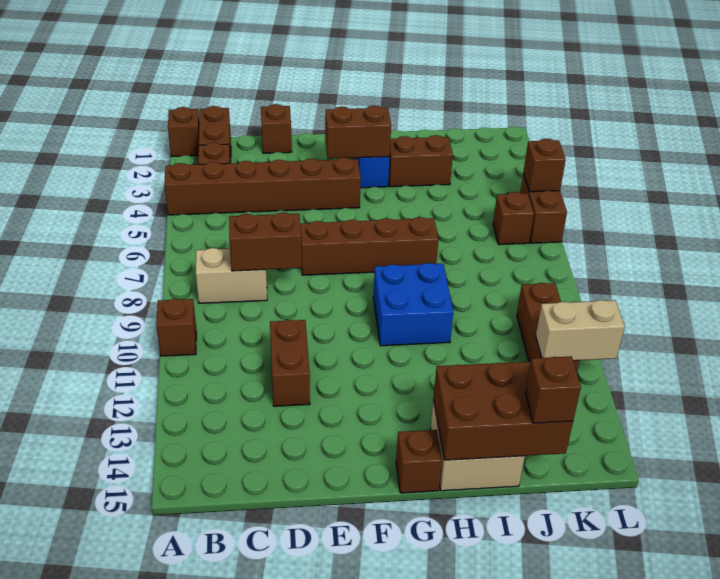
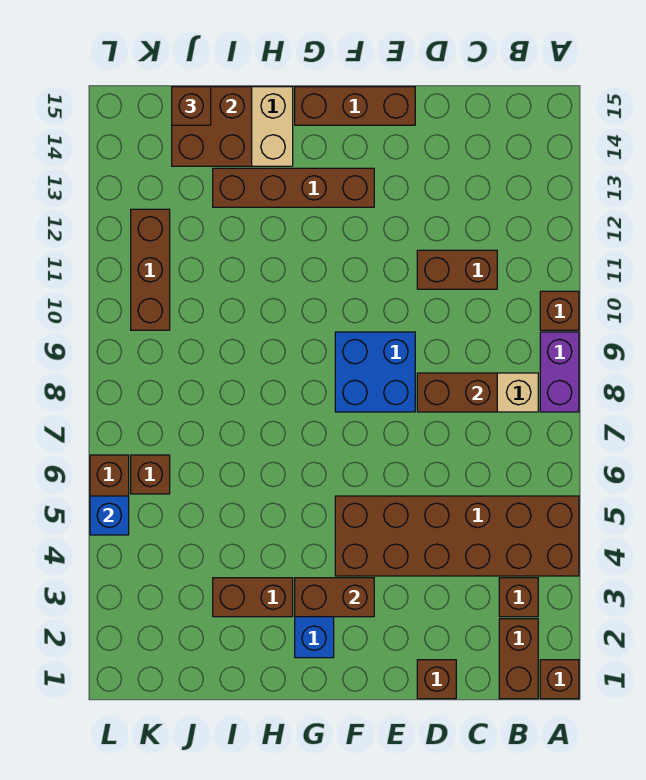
brown brick A4:F4 level 1 -> brown brick A4:F5 level 1
none -> purple brick A8:A9 level 1
brown brick D11:D12 level 1 -> brown brick C11:D11 level 1
brown brick E7:H7 level 1 -> brown brick F13:I13 level 1
blue brick G9:H10 level 1 -> blue brick E8:F9 level 1
brown brick G15 level 1 -> brown brick E15:G15 level 1
brown brick H14:J15 level 2 -> brown brick I14:J15 level 2
tan brick K12:L12 level 2 -> none
brown brick L5 level 2 -> blue brick L5 level 2

